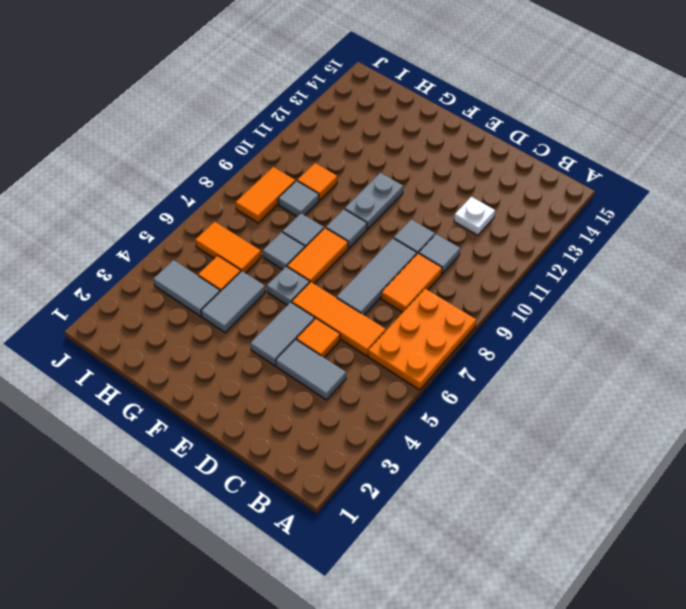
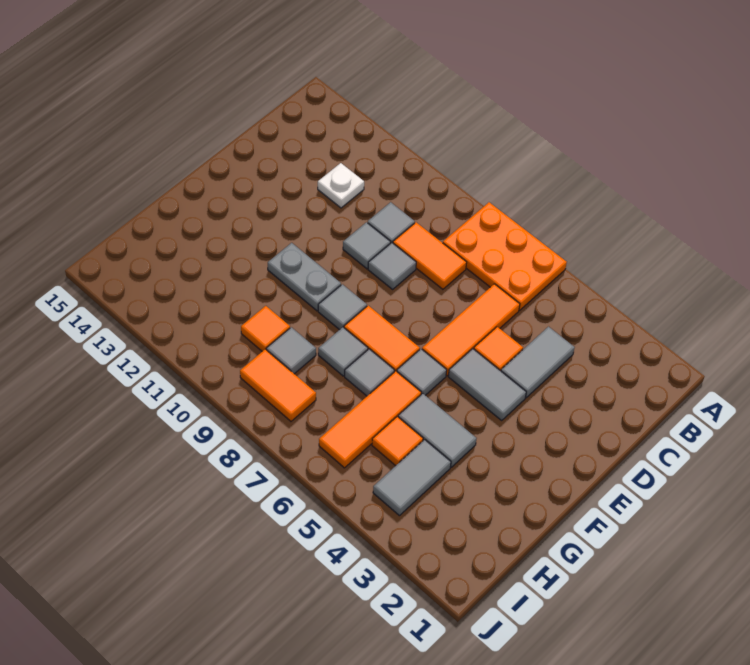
grey tile D7:D9 level 1 -> grey tile D9 level 1
grey plate F6 level 1 -> grey tile F6 level 1
orange tile H6:I6 level 1 -> orange tile G6:I6 level 1

